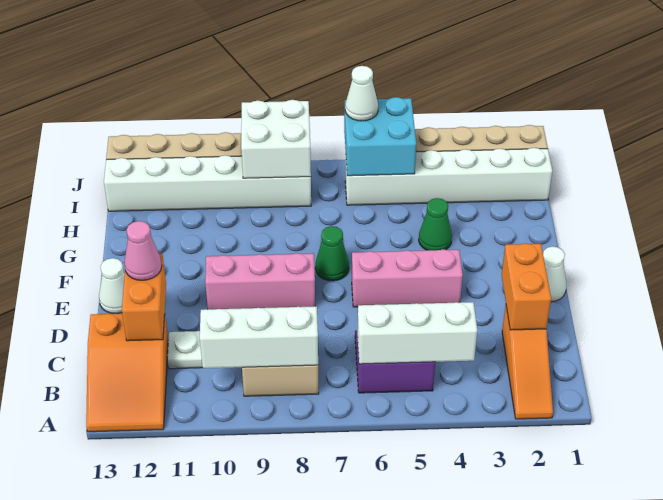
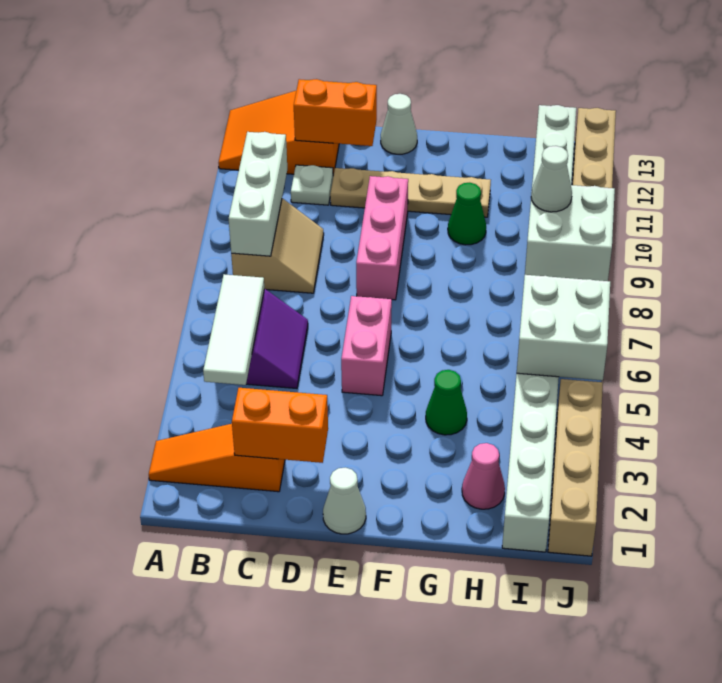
white brick B4:B6 level 2 -> white tile B4:B6 level 2
none -> tan plate D11:G11 level 1
pink cone D12 level 3 -> pink cone H2 level 1
pink brick E4:E6 level 1 -> pink brick E5:E6 level 1
green cone F7 level 1 -> green cone G10 level 1
cyan brick I5:J6 level 2 -> white brick I5:J6 level 2
white cone J6 level 3 -> white cone I9 level 3

